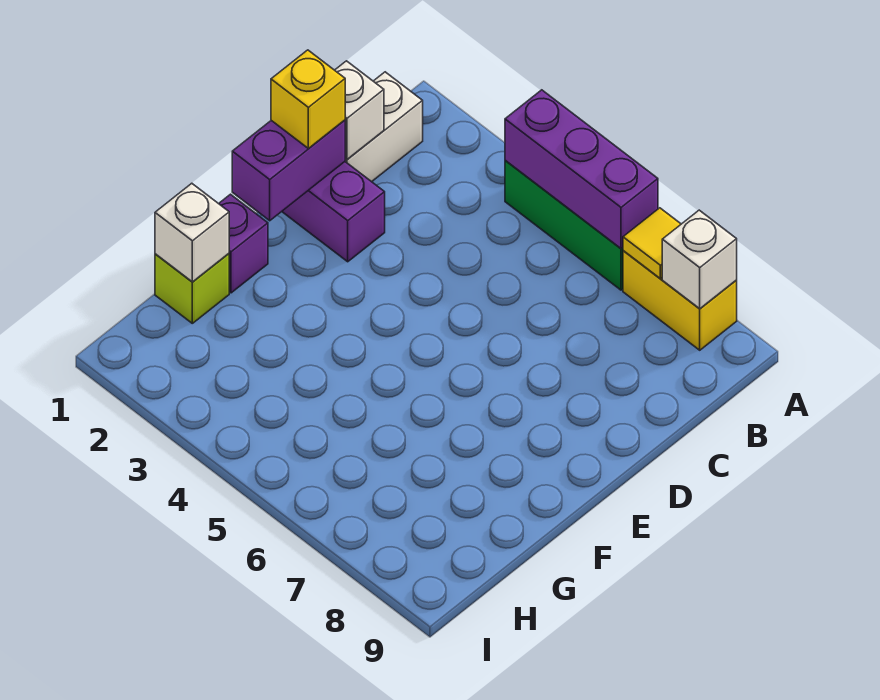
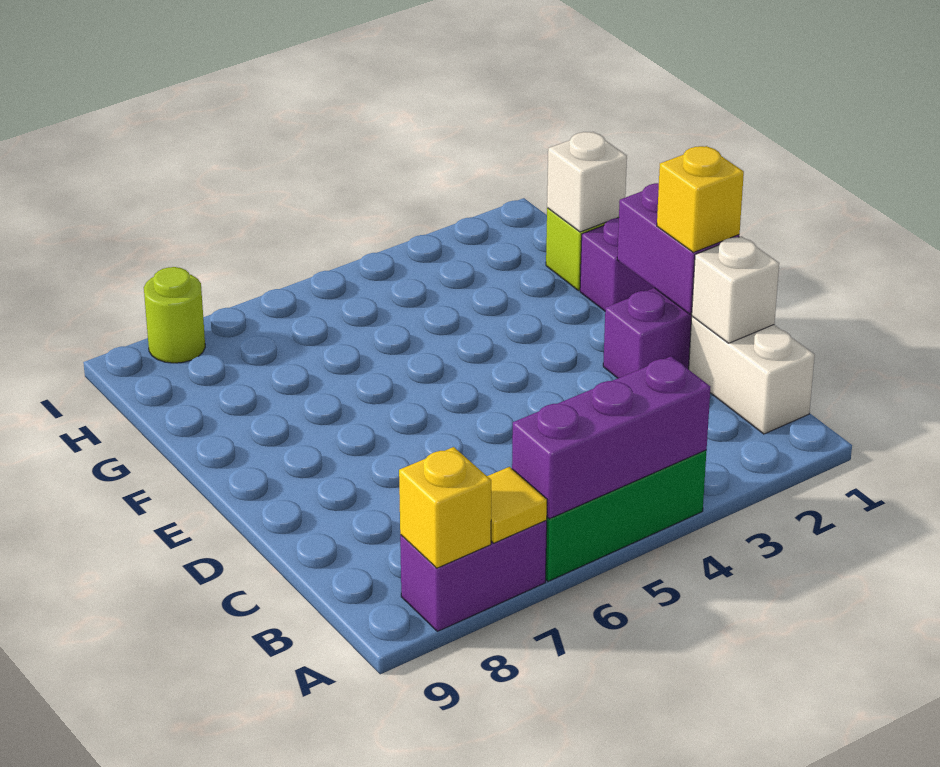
yellow brick A7:A8 level 1 -> purple brick A7:A8 level 1
white brick A8 level 2 -> yellow brick A8 level 2
none -> lime round brick I8 level 1

